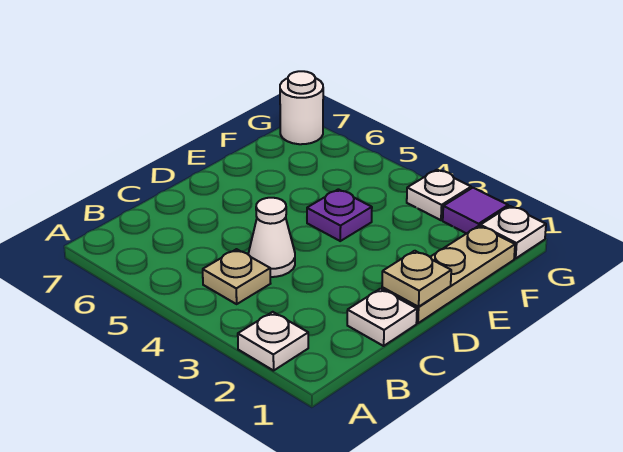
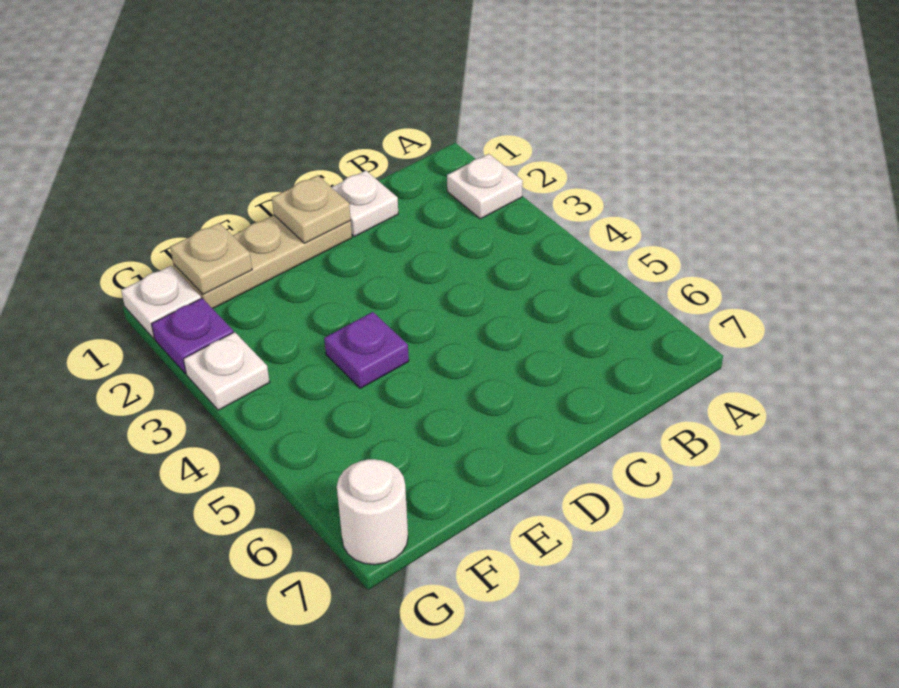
tan plate B4 level 1 -> tan plate F1 level 2
white cone C4 level 1 -> none
purple tile G2 level 1 -> purple plate G2 level 1

